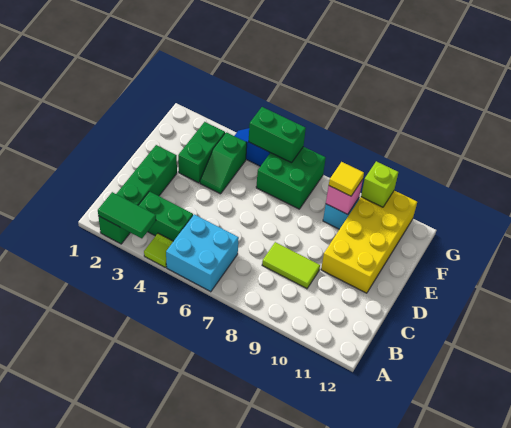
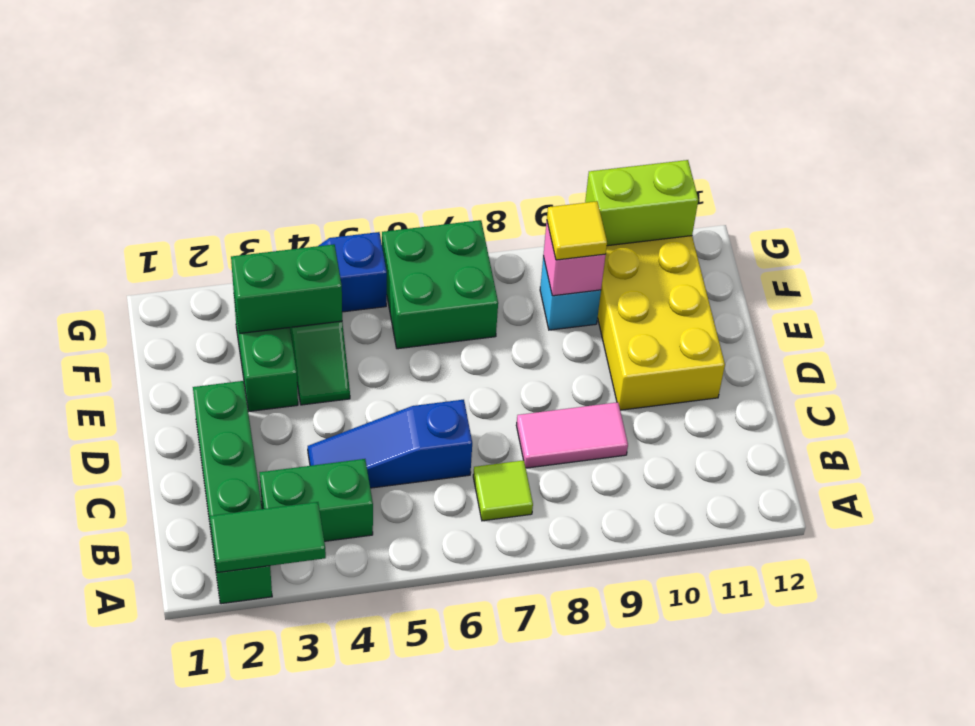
lime tile A4 level 1 -> lime tile B7 level 1
cyan brick A5:B6 level 1 -> none
none -> blue slope C4:C6 level 1 top 6
lime tile C8:C9 level 1 -> pink tile C8:C9 level 1
green brick G5:G6 level 2 -> green brick F3:F4 level 2
lime brick G10 level 2 -> lime brick G10:G11 level 2

